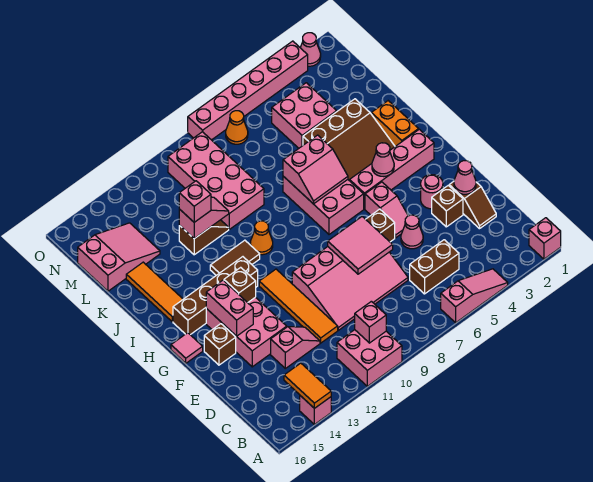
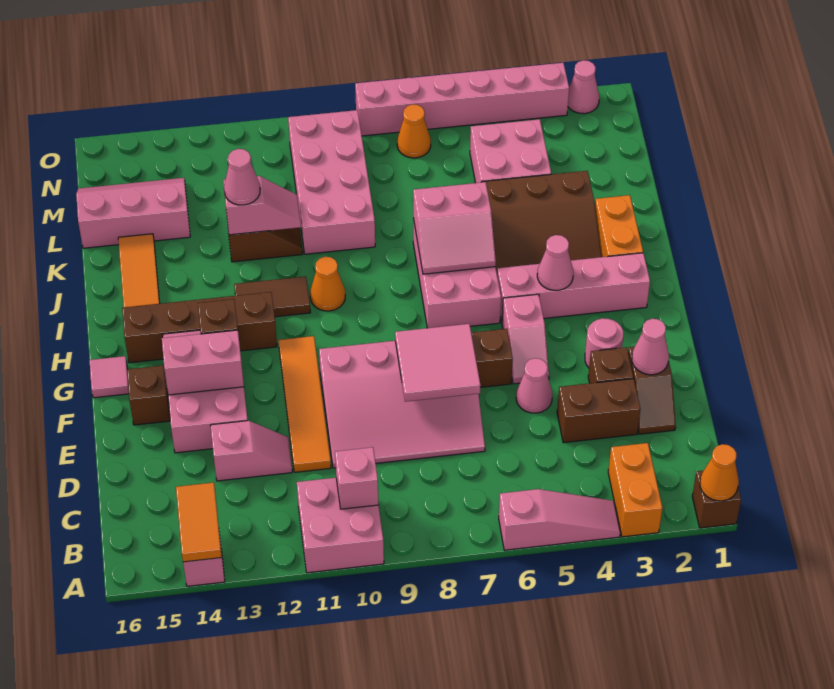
pink brick A1 level 1 -> brown brick A1 level 1
none -> orange cone A1 level 2
none -> orange brick A3:B3 level 1
brown brick C5:C6 level 1 -> brown brick D3:D4 level 1
pink brick F14:G14 level 2 -> pink brick F13:F14 level 2
pink brick K12 level 3 -> pink cone K12 level 3
pink slope L14:M16 level 1 top 16 -> pink slope L14:M16 level 1 top L

